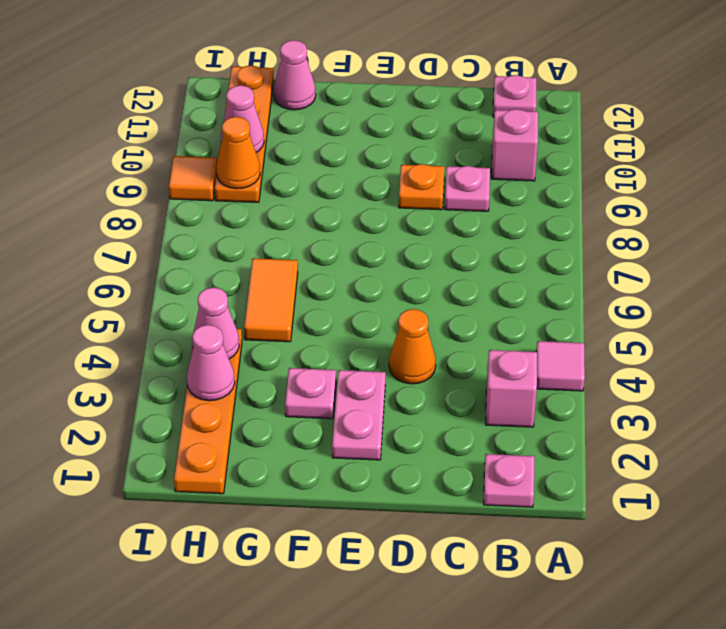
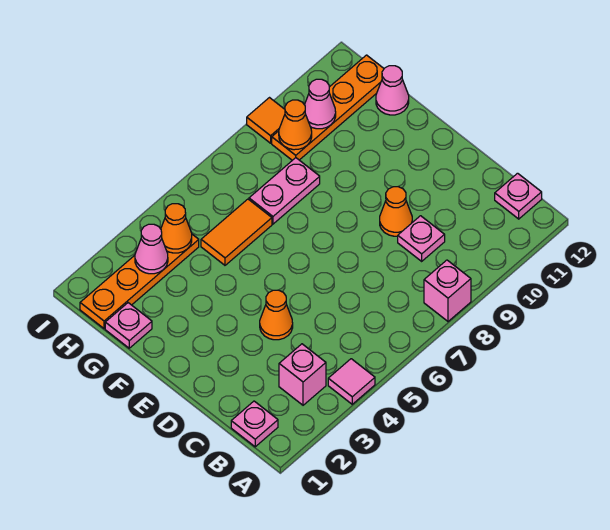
pink brick B10 level 1 -> pink brick A8 level 1
orange plate D9 level 1 -> orange cone D9 level 1
pink plate E2:E3 level 1 -> pink plate G7:G8 level 1
pink plate F3 level 1 -> pink plate G1 level 1
pink cone H4 level 2 -> orange cone H4 level 2

